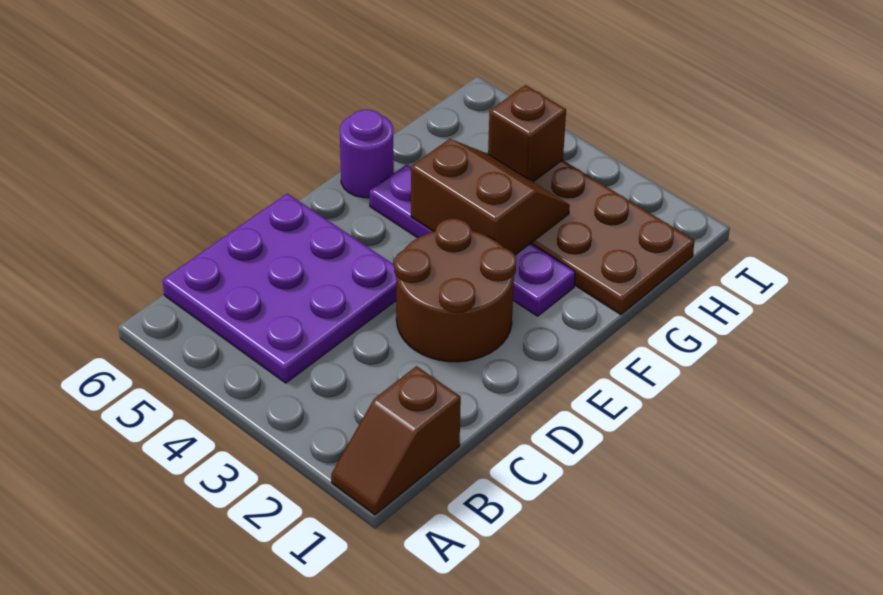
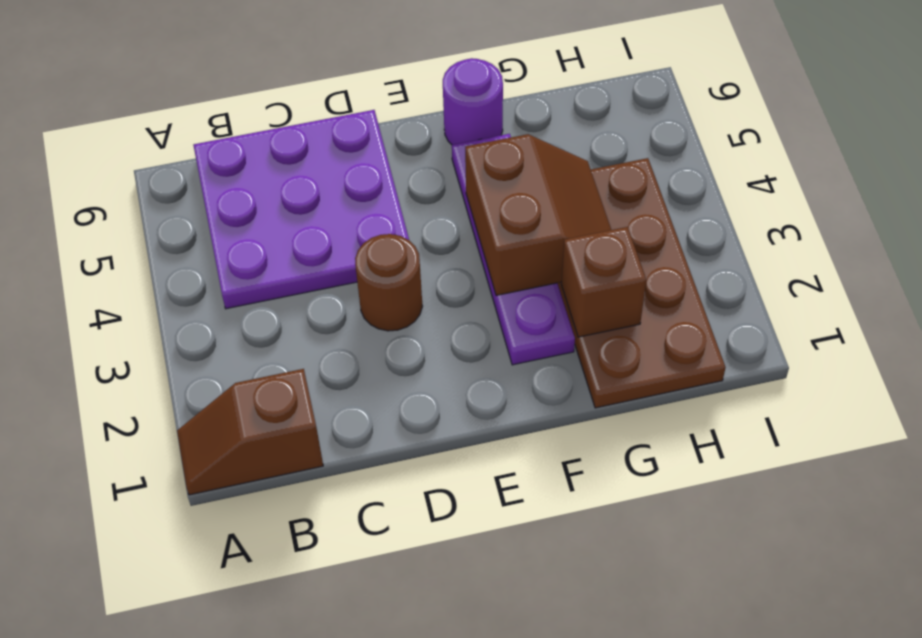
brown round brick D2:E3 level 1 -> brown round brick D3 level 1
brown brick H4 level 2 -> brown brick G2 level 2

